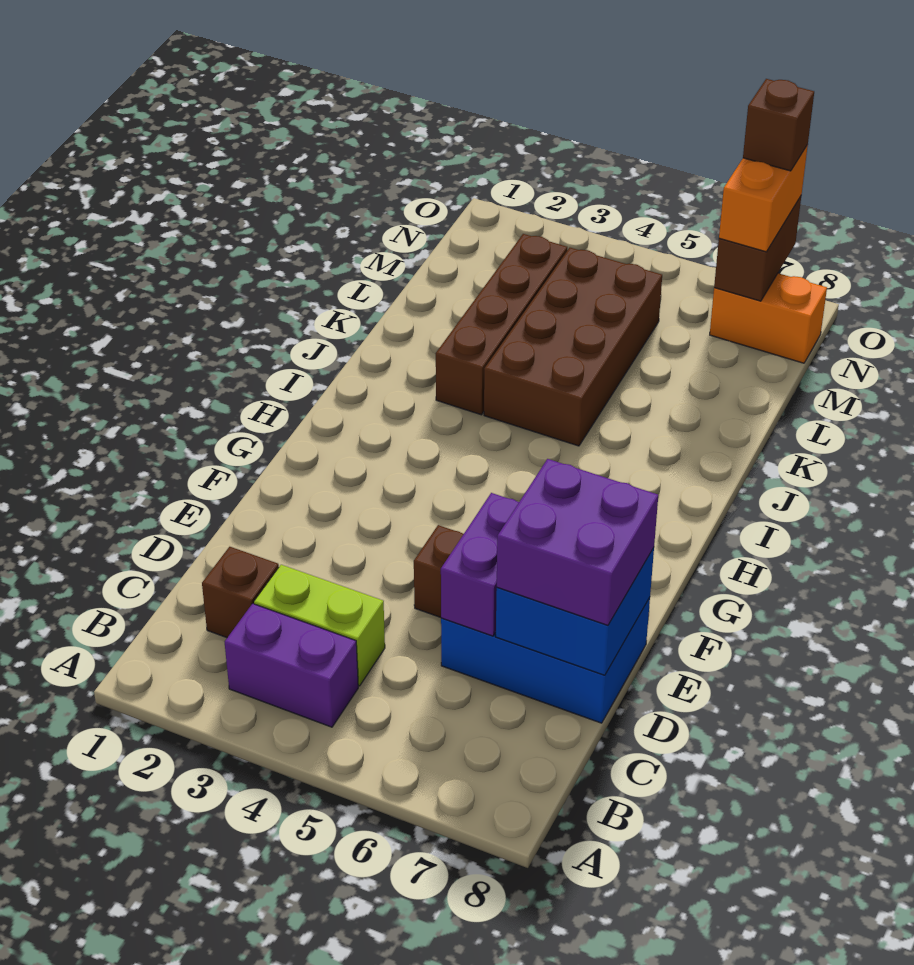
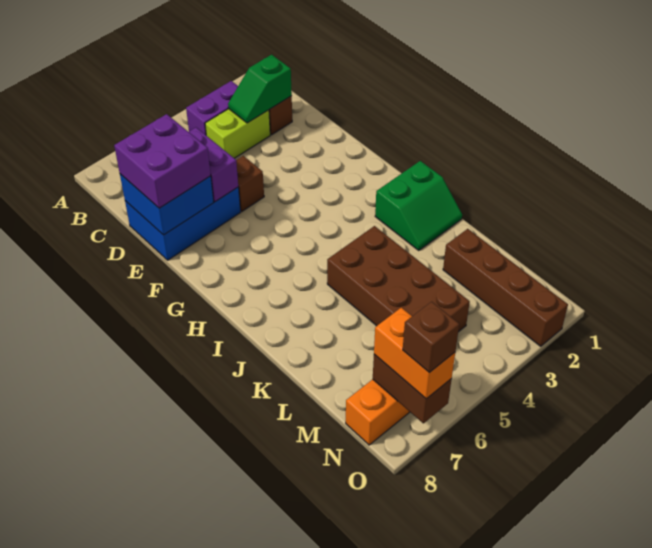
none -> green slope C2:C3 level 2 top 2
none -> green slope I1:J2 level 1 top I
brown brick J3:M3 level 1 -> brown brick L2:O2 level 1

